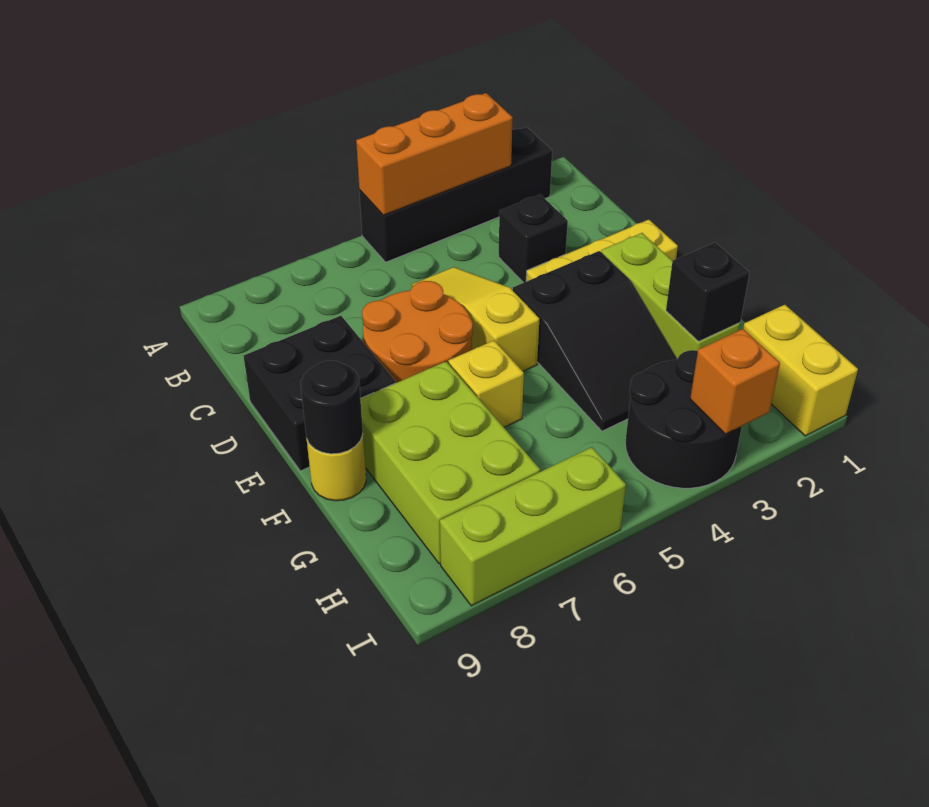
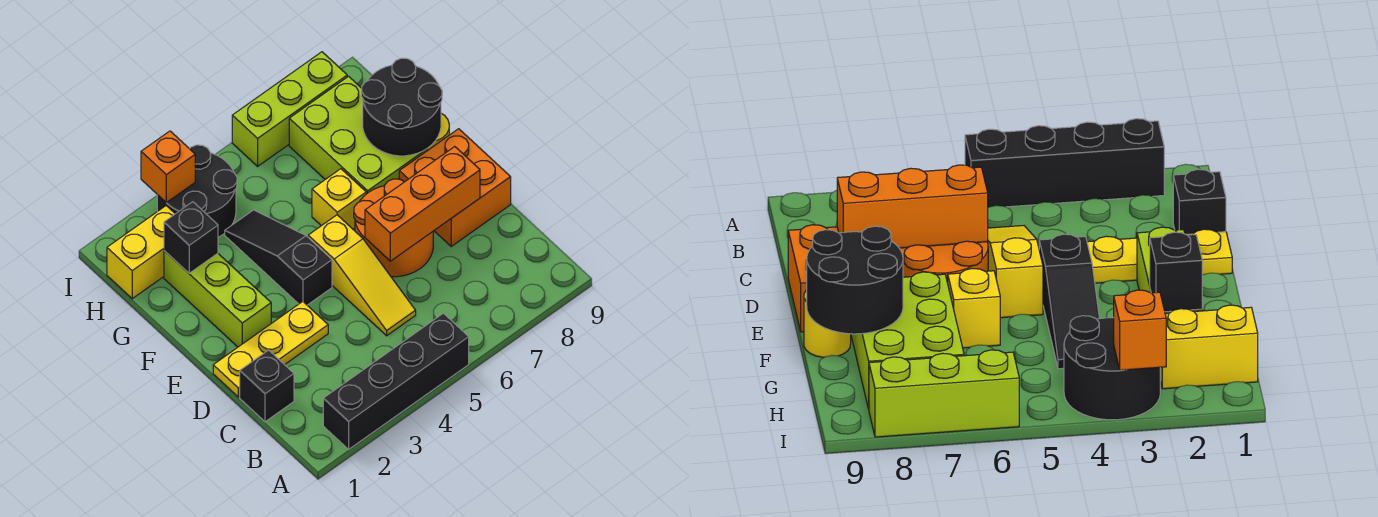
orange brick A3:A5 level 2 -> orange brick D6:D8 level 2
black brick C3 level 1 -> black brick C1 level 1
black brick D8:E9 level 1 -> orange brick D8:E9 level 1
black slope E3:G4 level 1 top E -> black slope E4:G4 level 1 top E
black round brick F9 level 2 -> black round brick F8:G9 level 2
yellow brick H1:I1 level 1 -> yellow brick H1:H2 level 1

